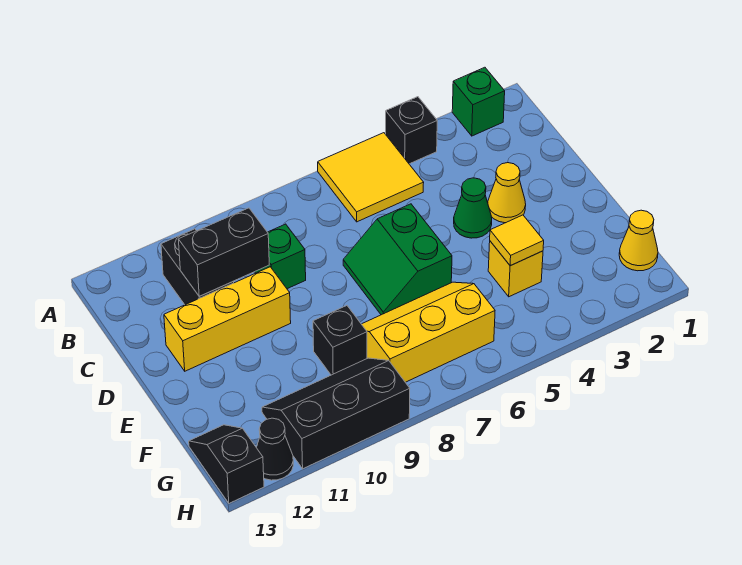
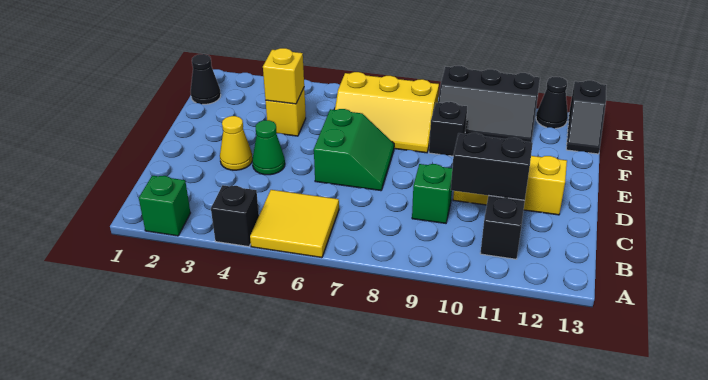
yellow tile F4 level 2 -> yellow brick F4 level 2
yellow cone G1 level 1 -> black cone G1 level 1

